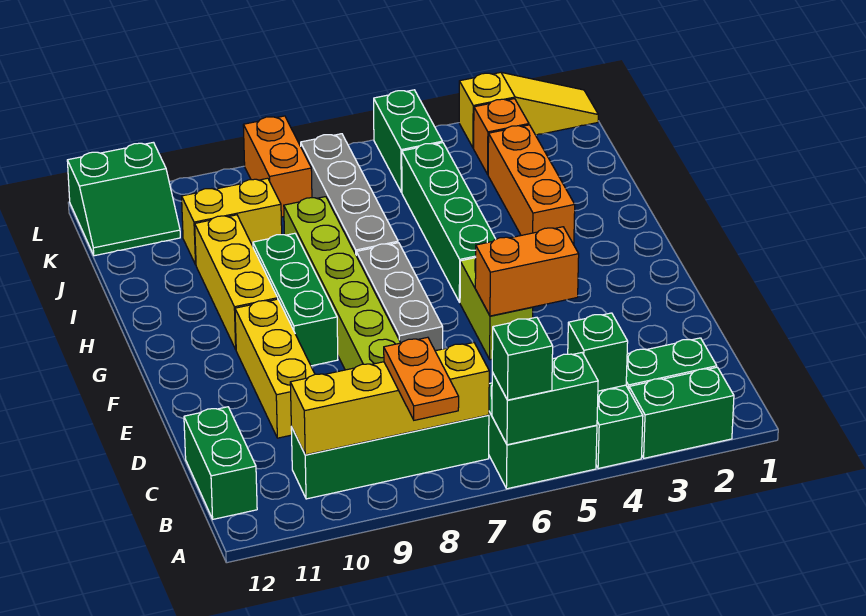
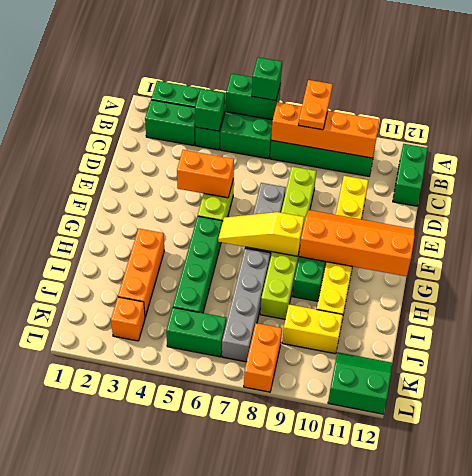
yellow brick B7:B10 level 2 -> orange brick B7:B10 level 2
none -> orange slope F9:G12 level 2 top G
green brick K5:L5 level 1 -> green brick K5:K6 level 1
yellow slope L1:L3 level 1 top 3 -> yellow slope G6:G8 level 2 top 8

